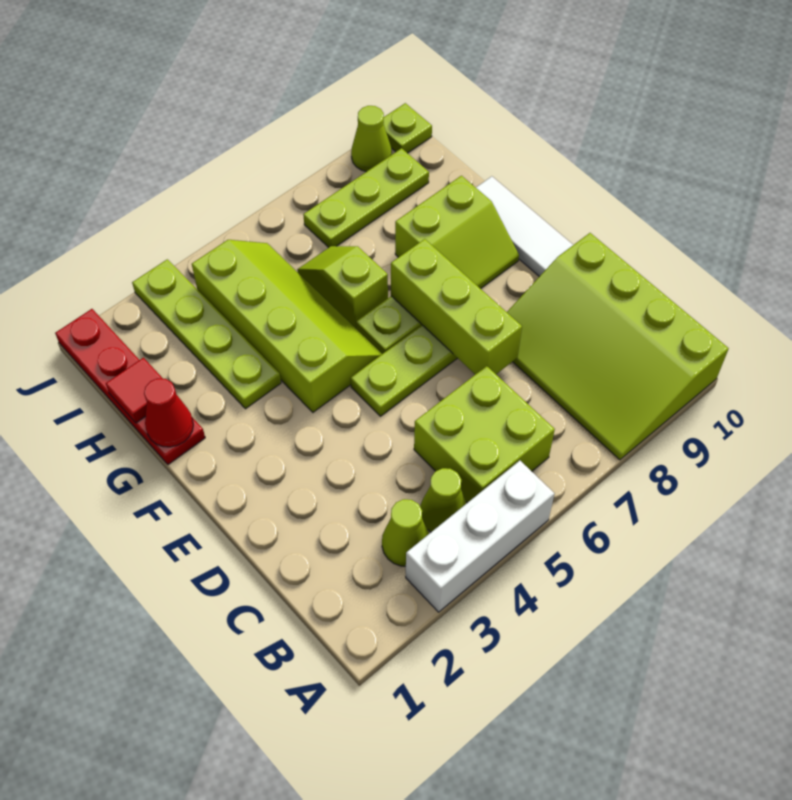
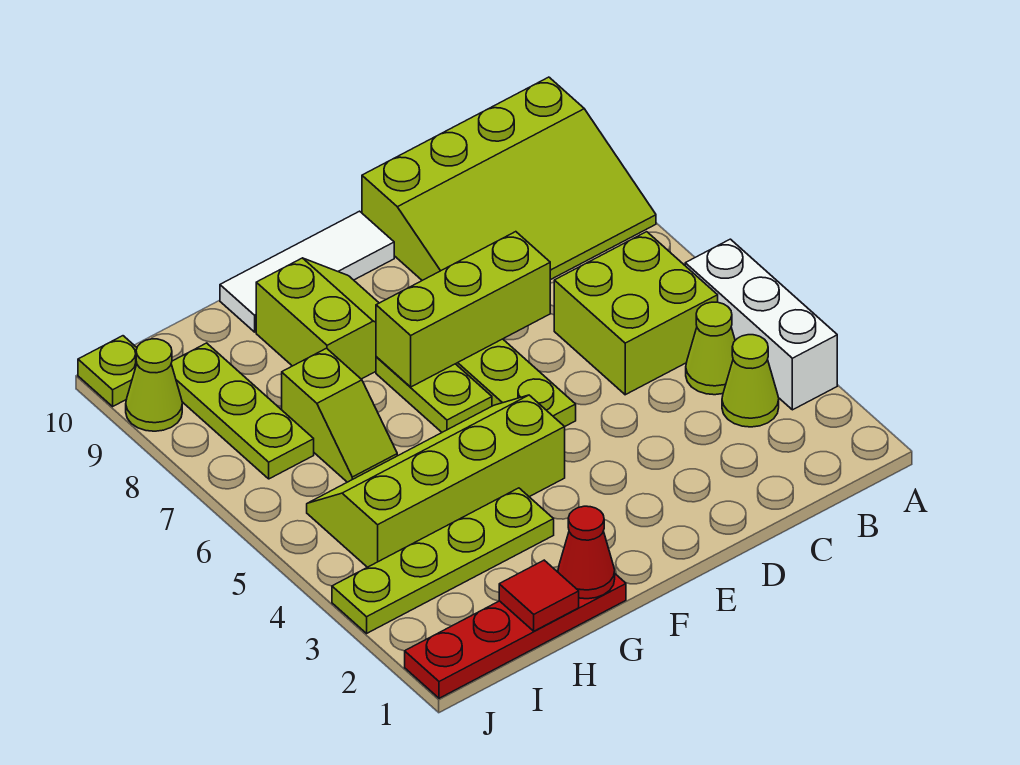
lime slope G6:H6 level 1 top G -> lime slope H6:H7 level 1 top 7

